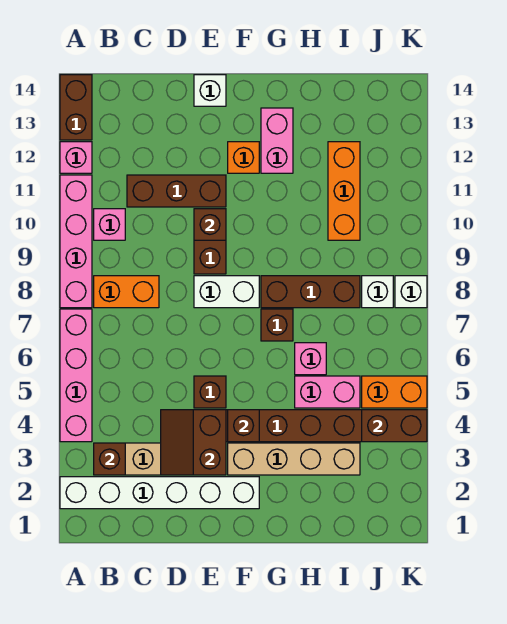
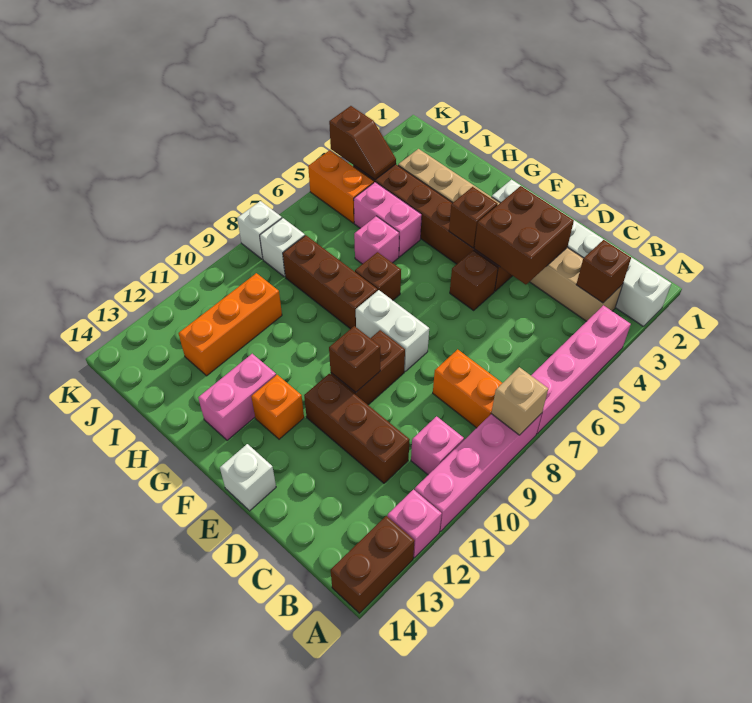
none -> tan brick A8 level 2
brown slope D3:E4 level 2 top E -> brown brick D3:E4 level 2
brown brick J4:K4 level 2 -> brown slope J4:K4 level 2 top K

